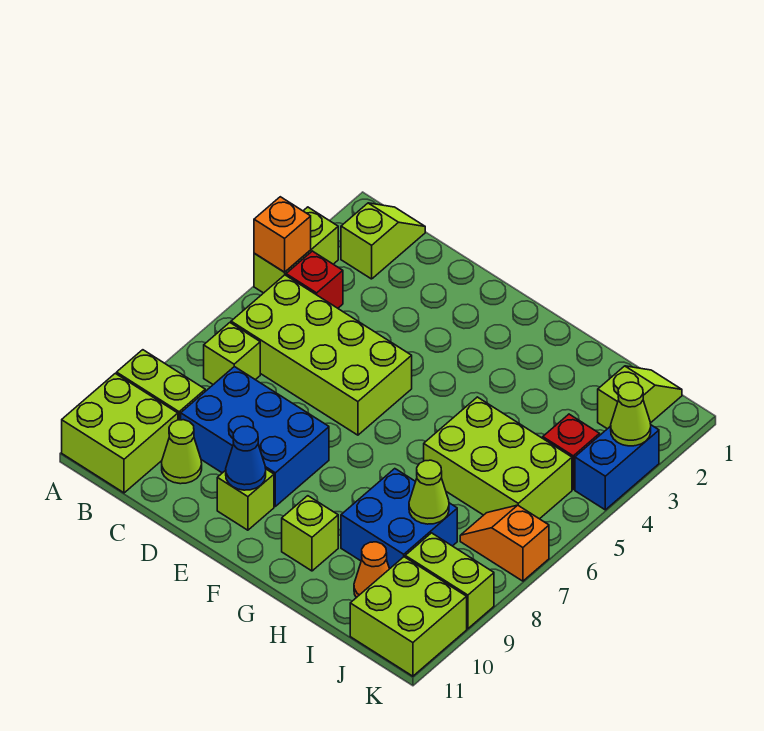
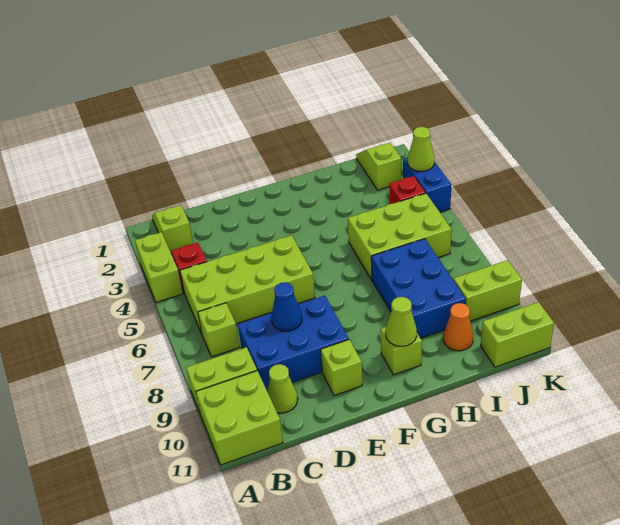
orange brick A4 level 2 -> none
blue cone E10 level 2 -> blue cone D8 level 2
blue brick H8:I9 level 1 -> blue brick H7:I9 level 1
lime cone I8 level 2 -> lime cone G10 level 2
orange slope J7:K7 level 1 top K -> none
lime brick J10:K11 level 1 -> lime brick J11:K11 level 1

